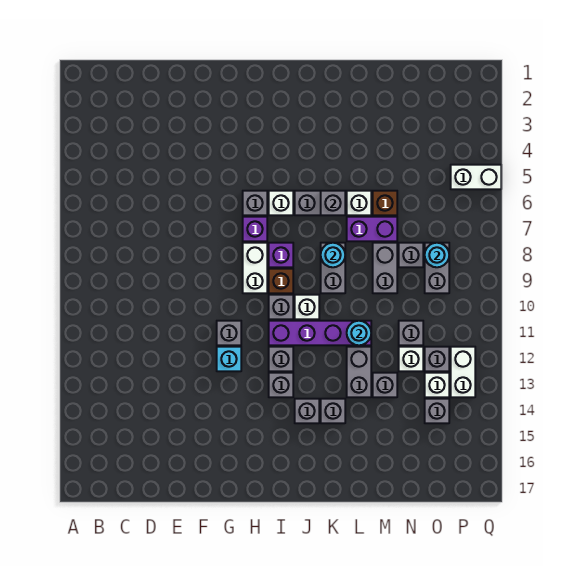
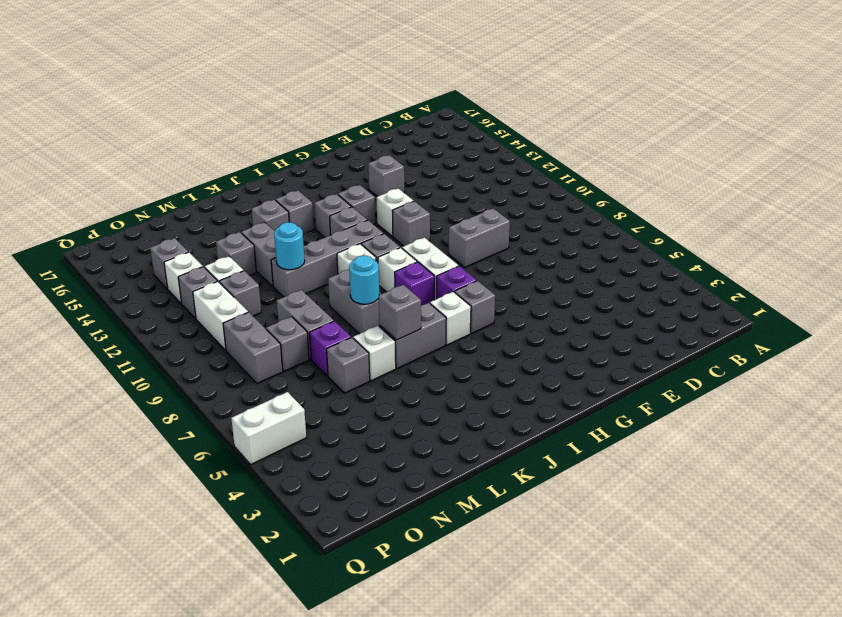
none -> grey brick E9:F9 level 1
none -> grey brick F14 level 1
cyan brick G12 level 1 -> white brick G12 level 1
none -> grey brick H13 level 1
brown brick I9 level 1 -> white brick I9 level 1
purple brick I11:L11 level 1 -> grey brick I11:L11 level 1
purple brick L7:M7 level 1 -> purple brick M7 level 1
brown brick M6 level 1 -> grey brick M6 level 1
cyan round brick O8 level 2 -> none
white brick P12:P13 level 1 -> white brick O10:O11 level 1

